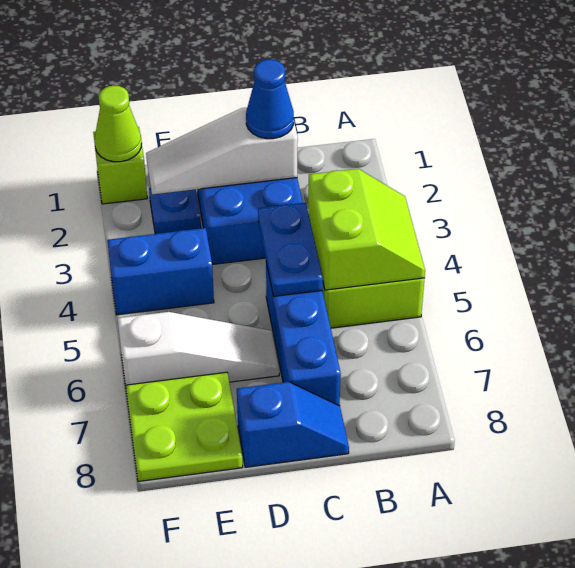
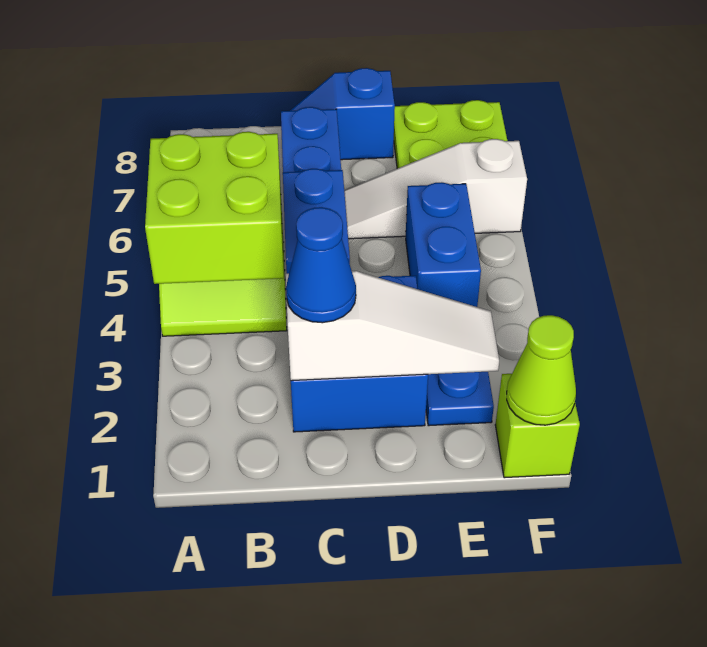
lime slope A4:B5 level 2 top B -> lime brick A4:B5 level 2
blue brick E4:F4 level 1 -> blue brick E4:E5 level 1

